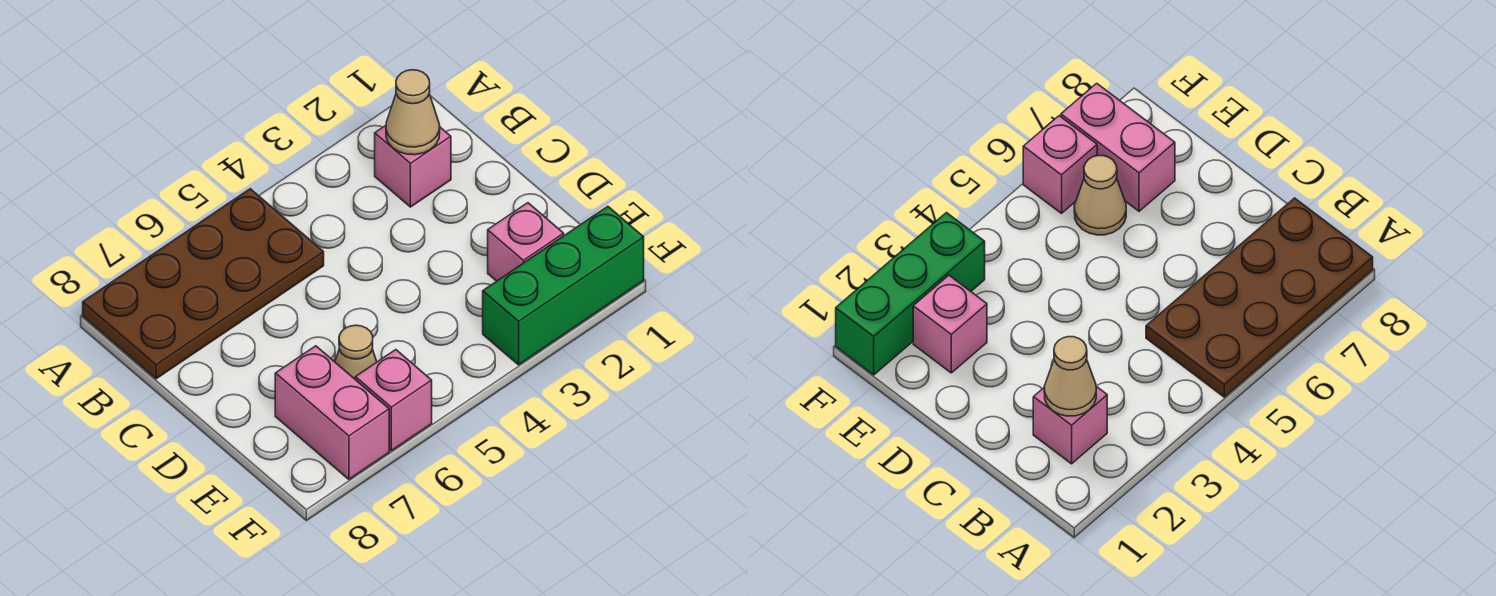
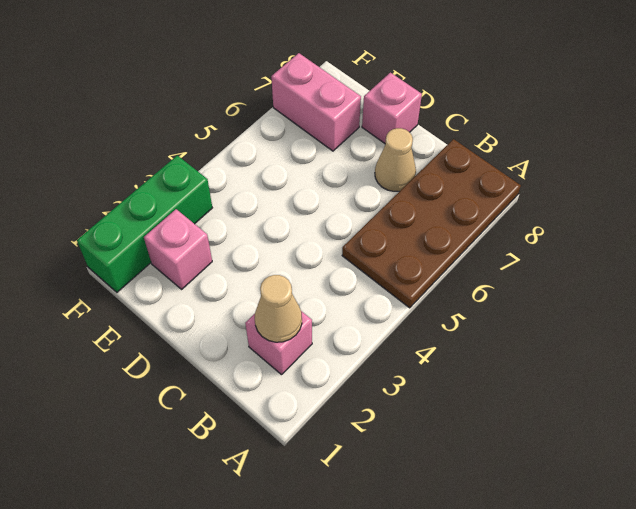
tan cone E6 level 1 -> tan cone C7 level 1
pink brick F6 level 1 -> pink brick D8 level 1

